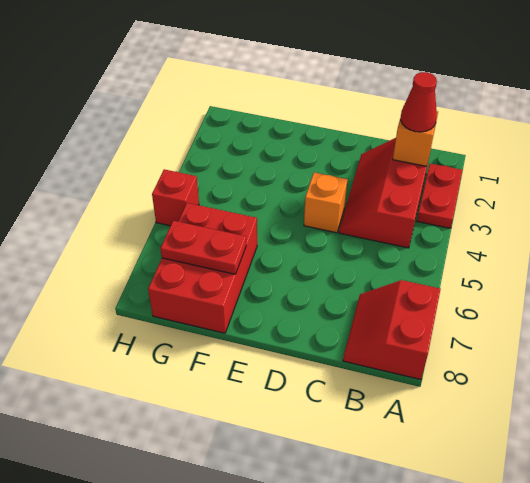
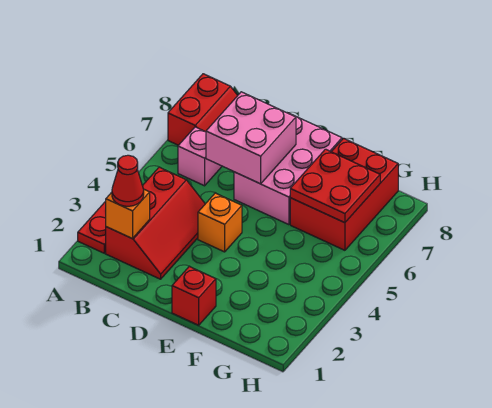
none -> pink brick B6 level 1
none -> pink brick C6:D7 level 2
none -> pink brick D6:E8 level 1
red plate F7:G7 level 2 -> red plate F6:G7 level 2
red brick H5 level 1 -> red brick E1 level 1

